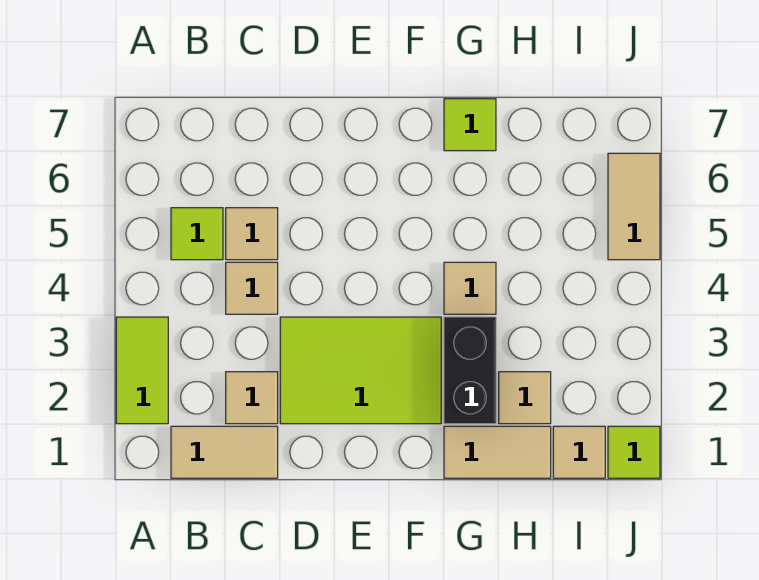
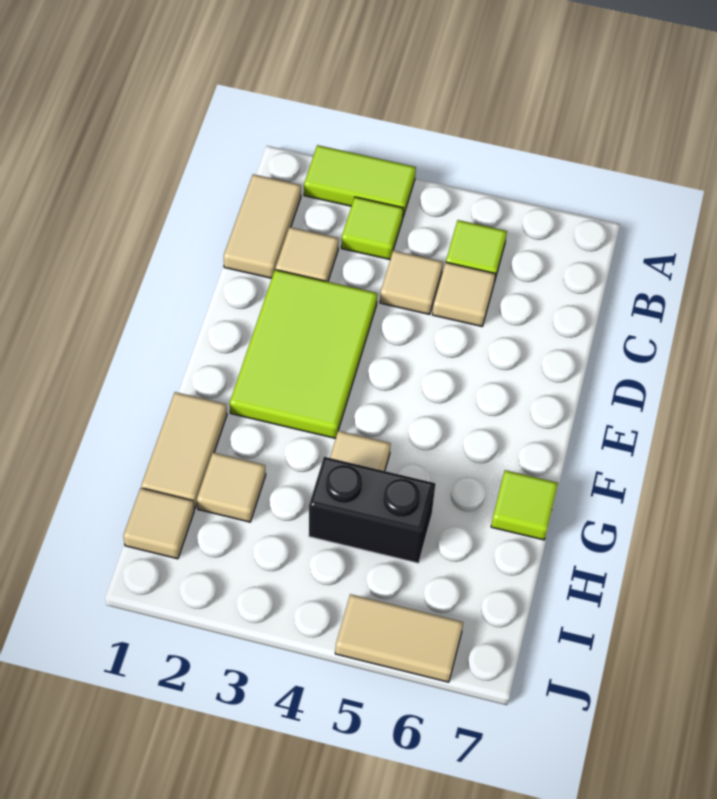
black brick G2:G3 level 1 -> black brick H4:H5 level 1
lime tile J1 level 1 -> lime tile B3 level 1

